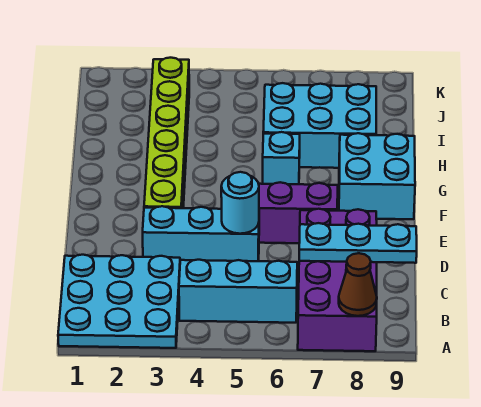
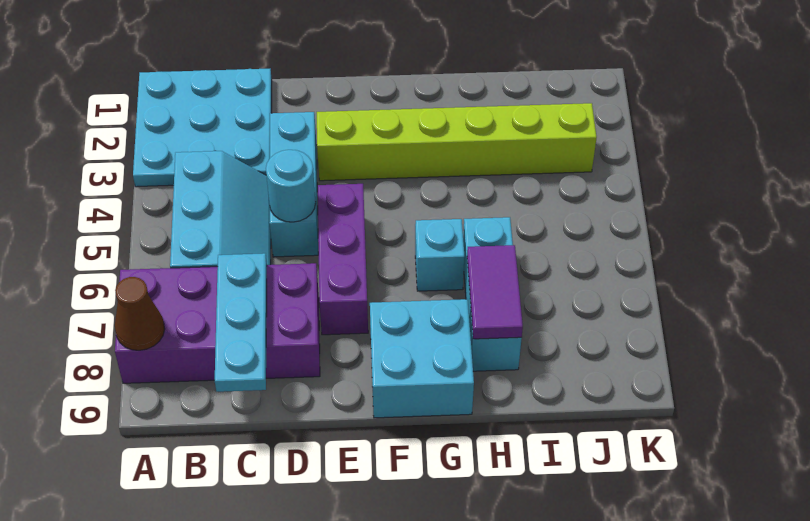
cyan brick H6:I8 level 1 -> cyan brick H6:H8 level 1
none -> purple tile H7:H8 level 2

